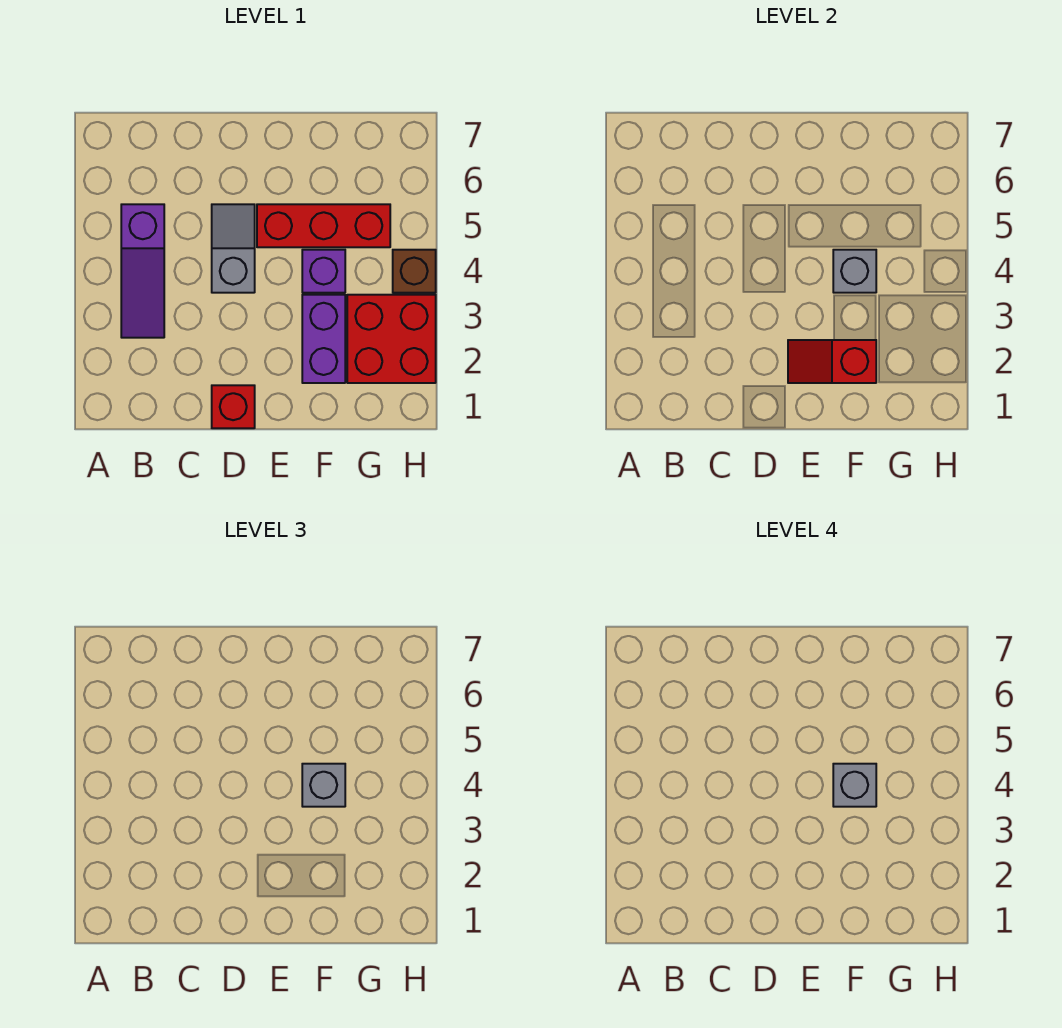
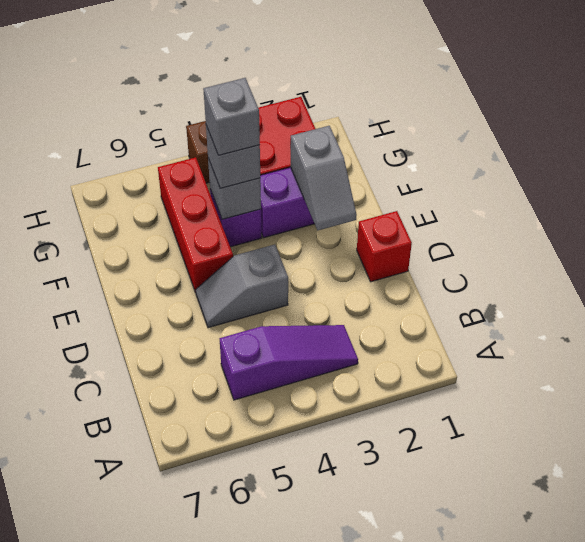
red slope E2:F2 level 2 top F -> grey slope E2:F2 level 2 top F

